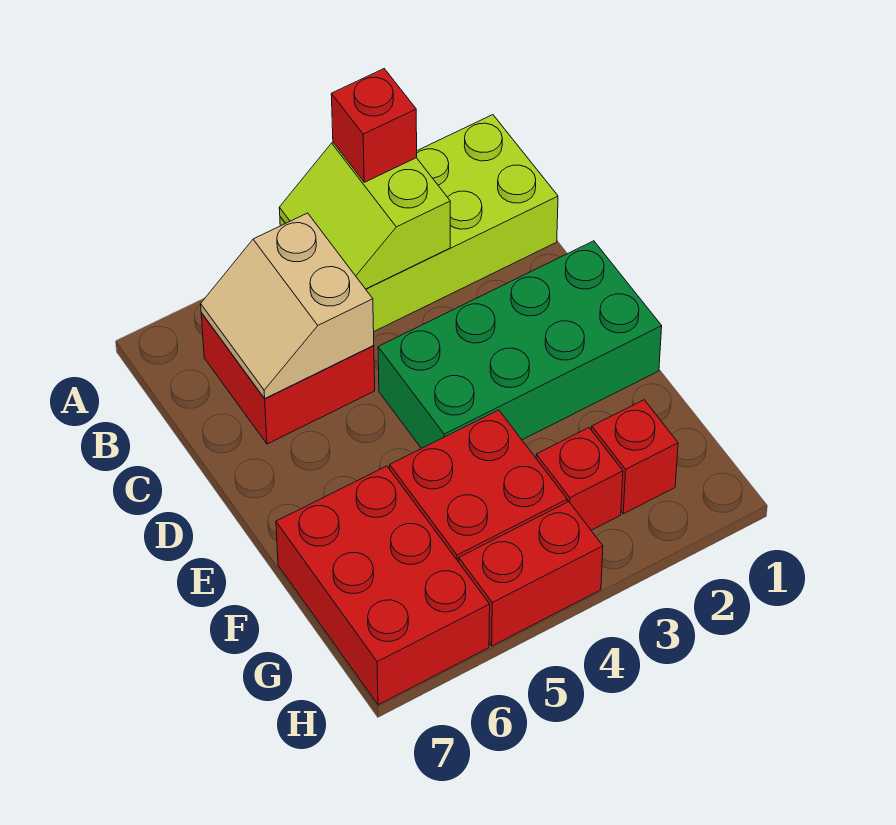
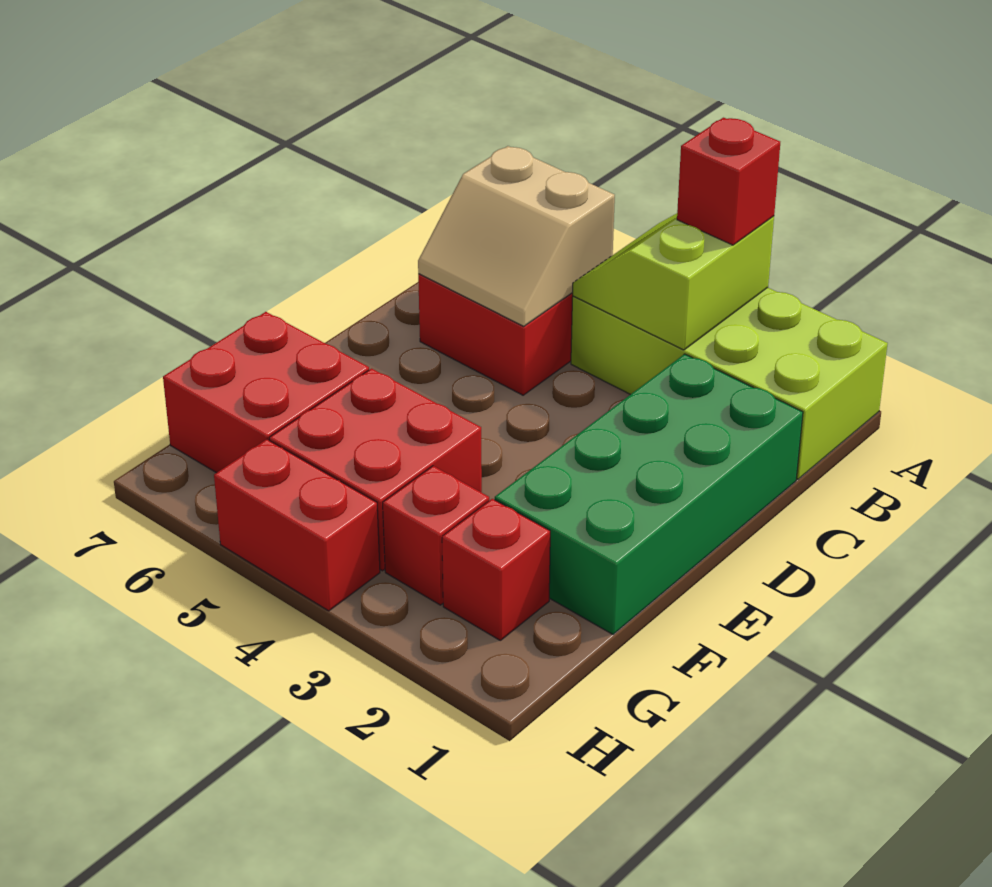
tan slope B5:C6 level 2 top 5 -> tan slope B5:C6 level 2 top B
green brick D1:E4 level 1 -> green brick C1:F2 level 1
red brick F6:H7 level 1 -> red brick F6:G7 level 1

